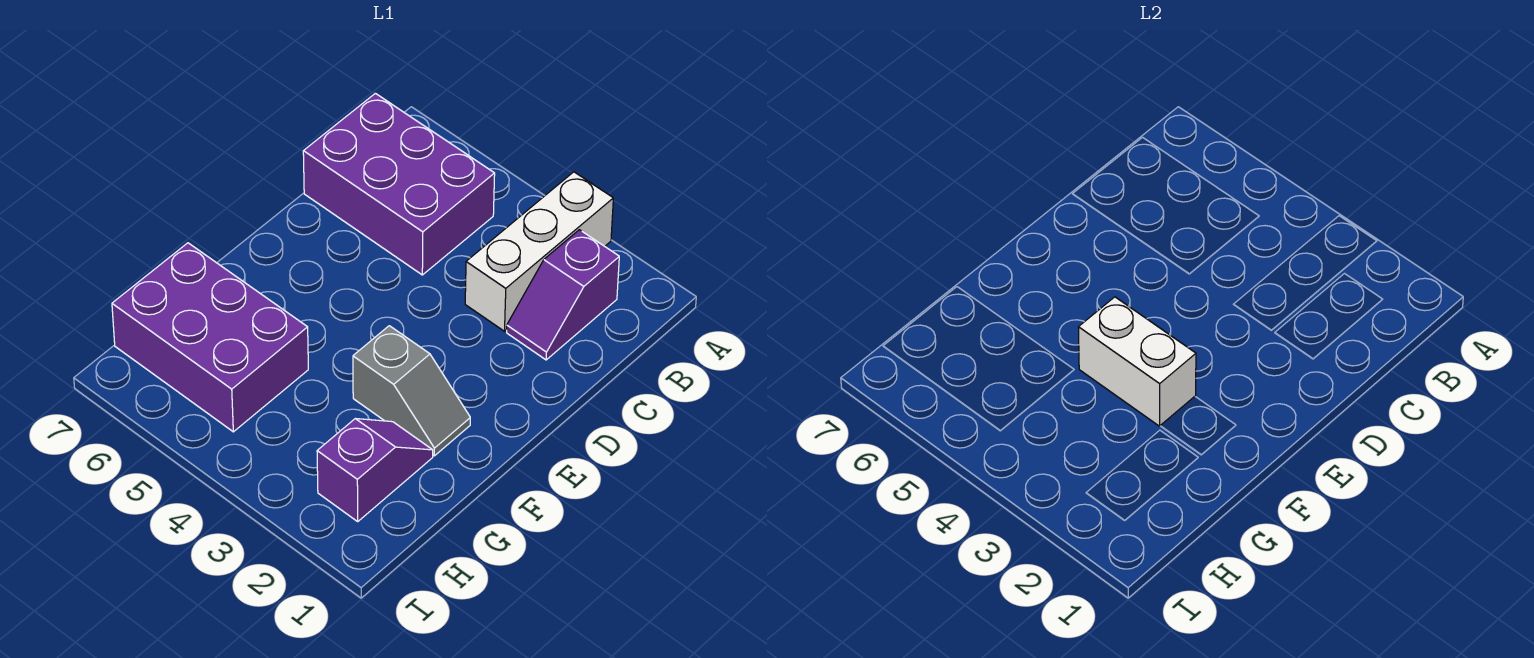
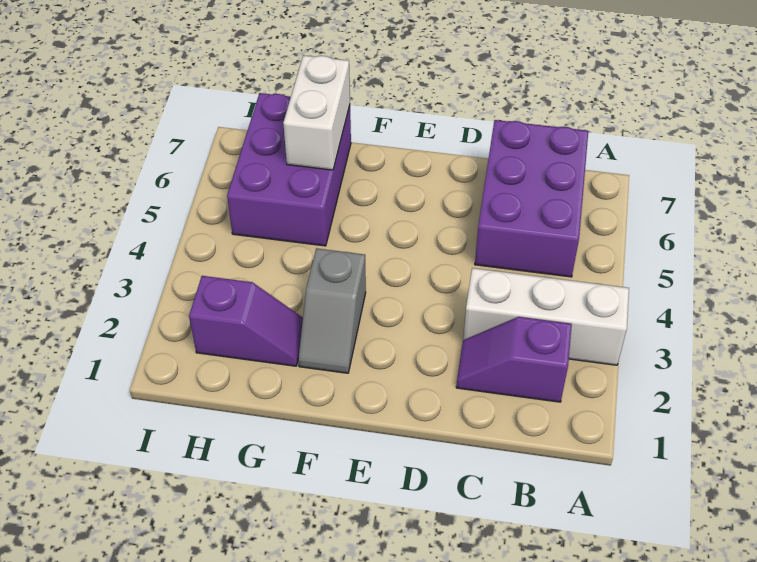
white brick F3:F4 level 2 -> white brick G6:G7 level 2

